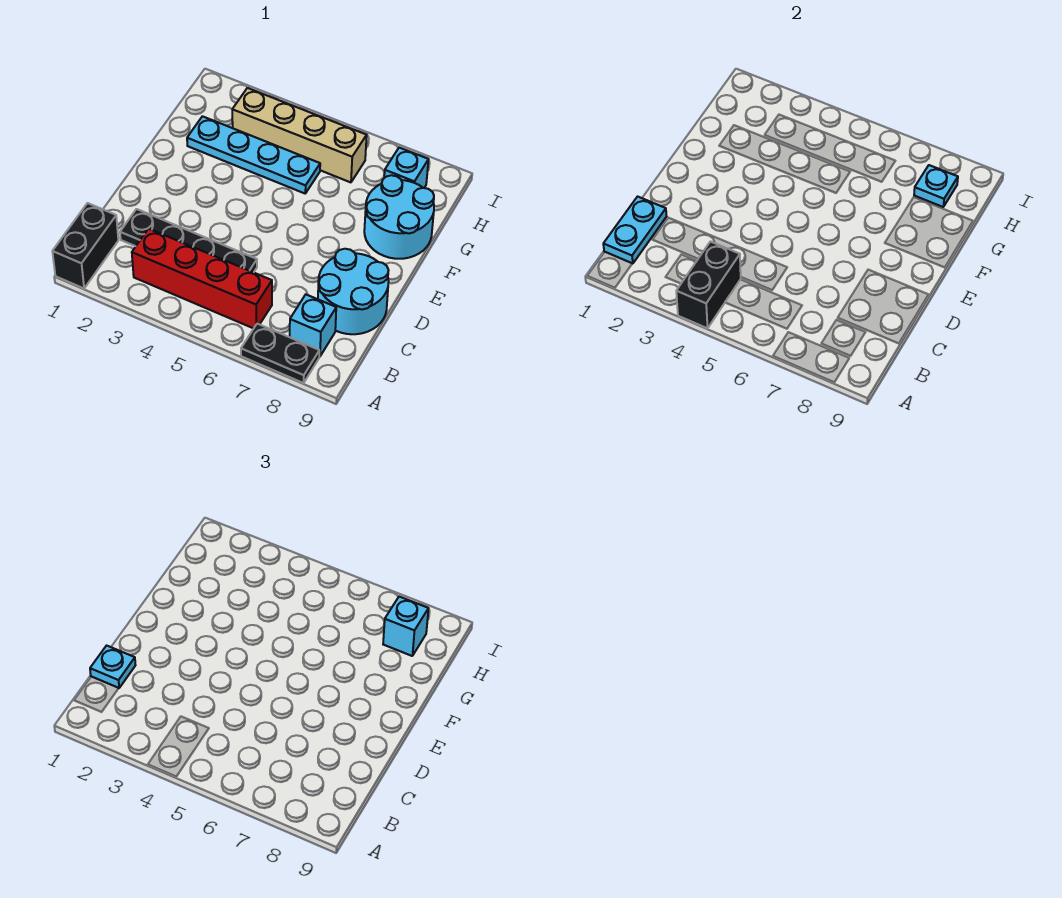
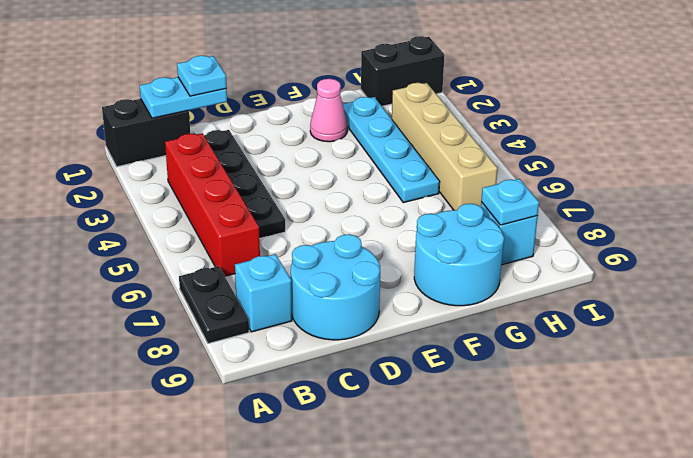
black brick A4:B4 level 2 -> black brick H1:I1 level 1
none -> pink cone F2 level 1
cyan brick H8 level 3 -> none

